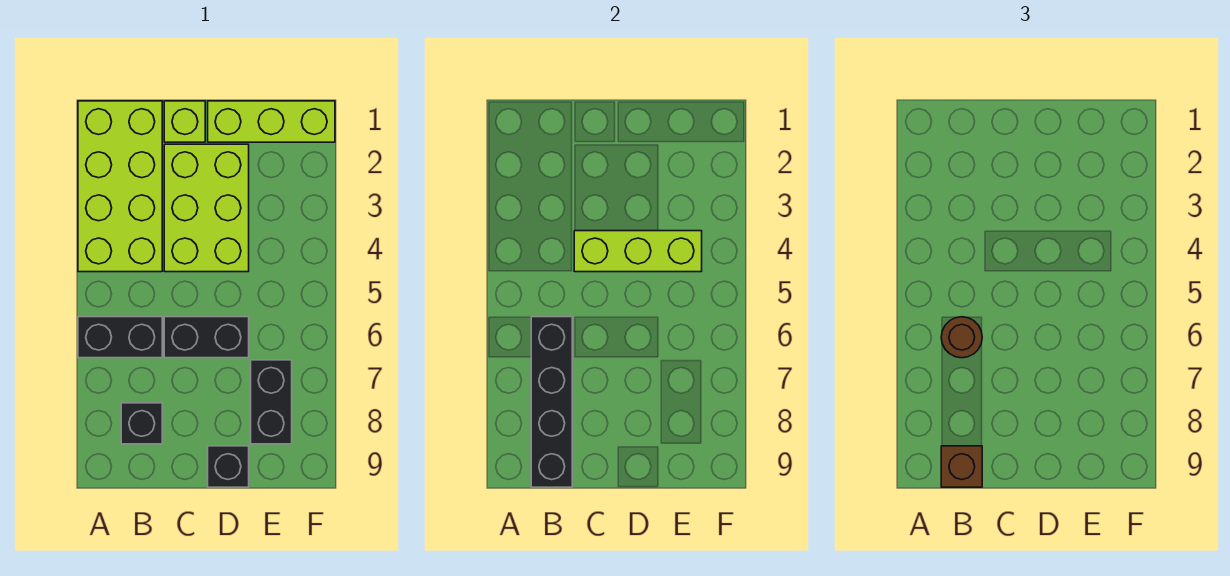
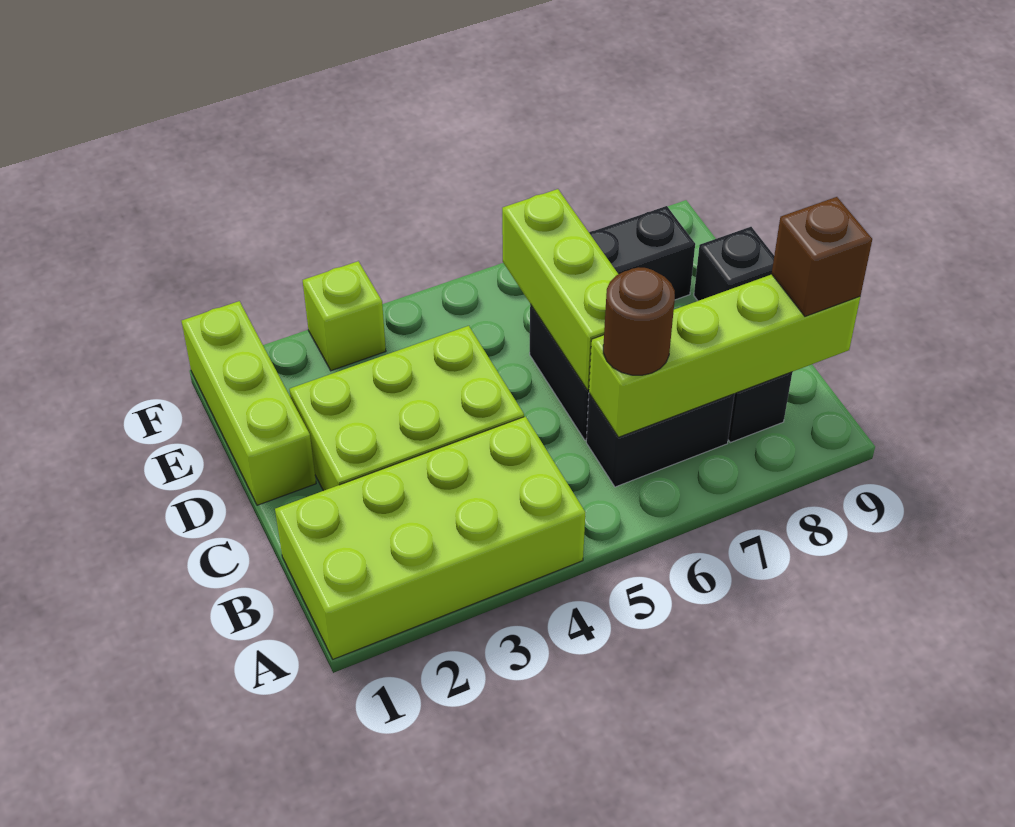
black brick A6:B6 level 1 -> black brick B6:B7 level 1
black brick B6:B9 level 2 -> lime brick B6:B9 level 2
lime brick C1 level 1 -> lime brick F3 level 1
lime brick C4:E4 level 2 -> lime brick C6:E6 level 2

